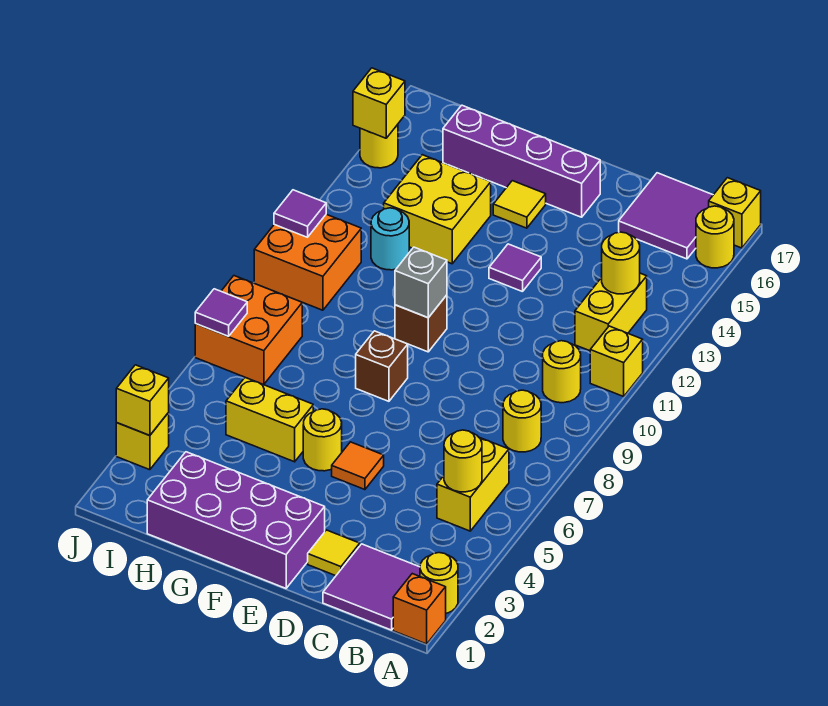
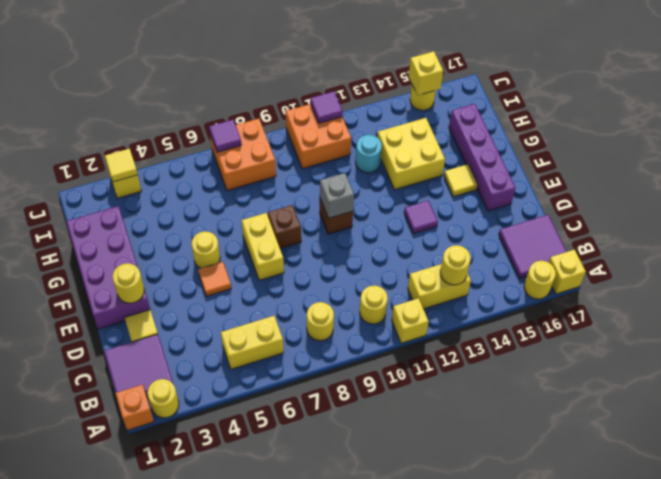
yellow round brick B5 level 2 -> yellow round brick E2 level 2
yellow brick G5:H5 level 1 -> yellow brick E7:F7 level 1
yellow brick J3 level 2 -> yellow tile J3 level 2

